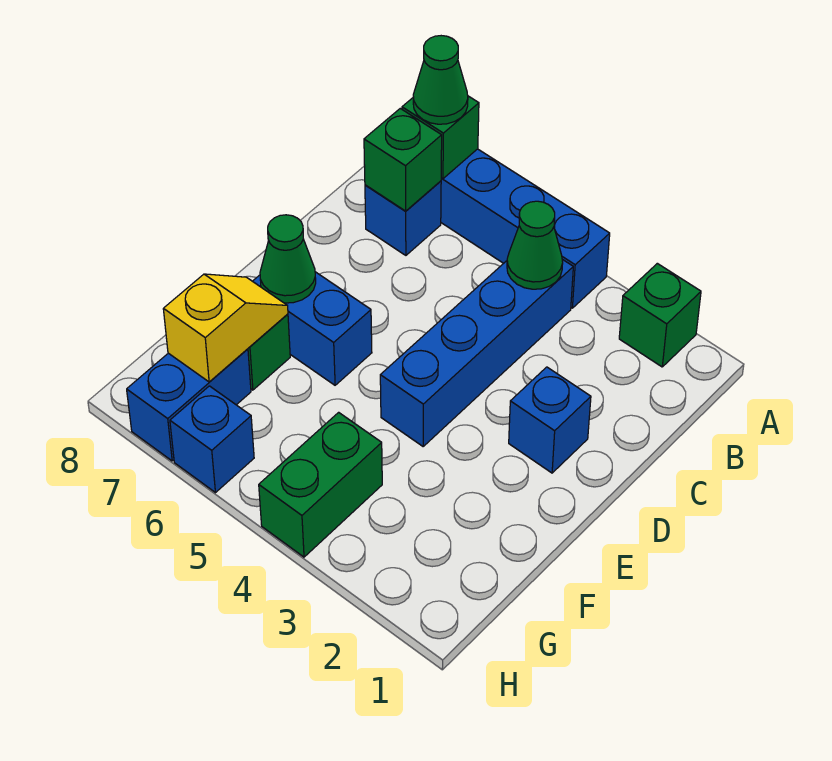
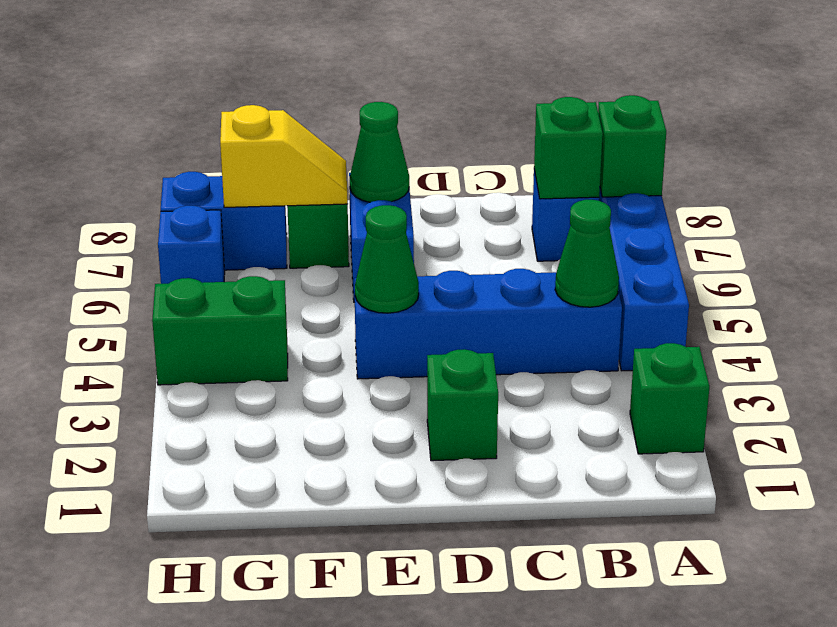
green cone A7 level 3 -> green cone E4 level 2
blue brick D2 level 1 -> green brick D2 level 1

